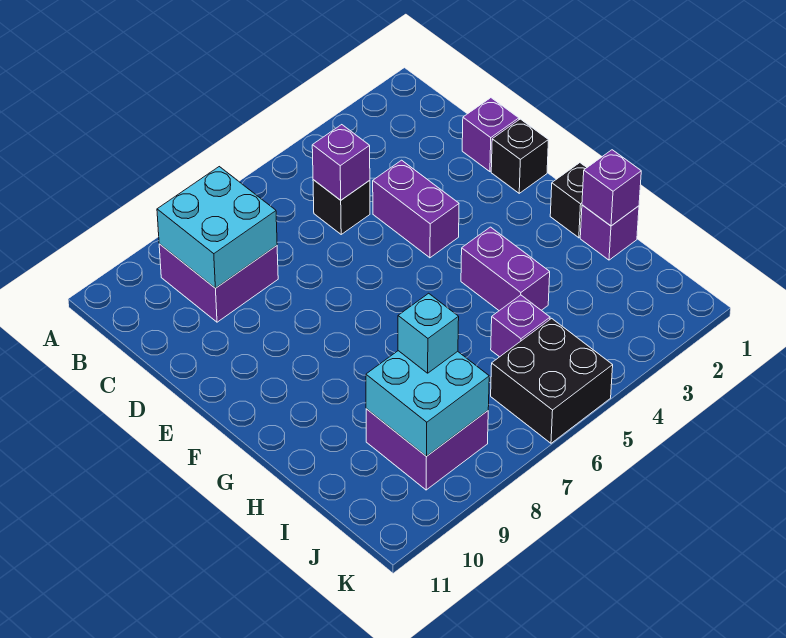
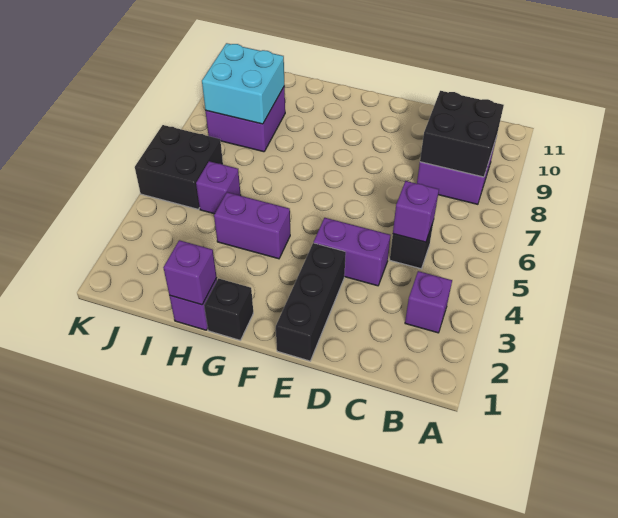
cyan brick B8:C9 level 2 -> black brick B8:C9 level 2
purple brick D1 level 1 -> purple brick B3 level 1
black brick E1 level 1 -> black brick E1:E3 level 1
cyan brick I8 level 3 -> none

